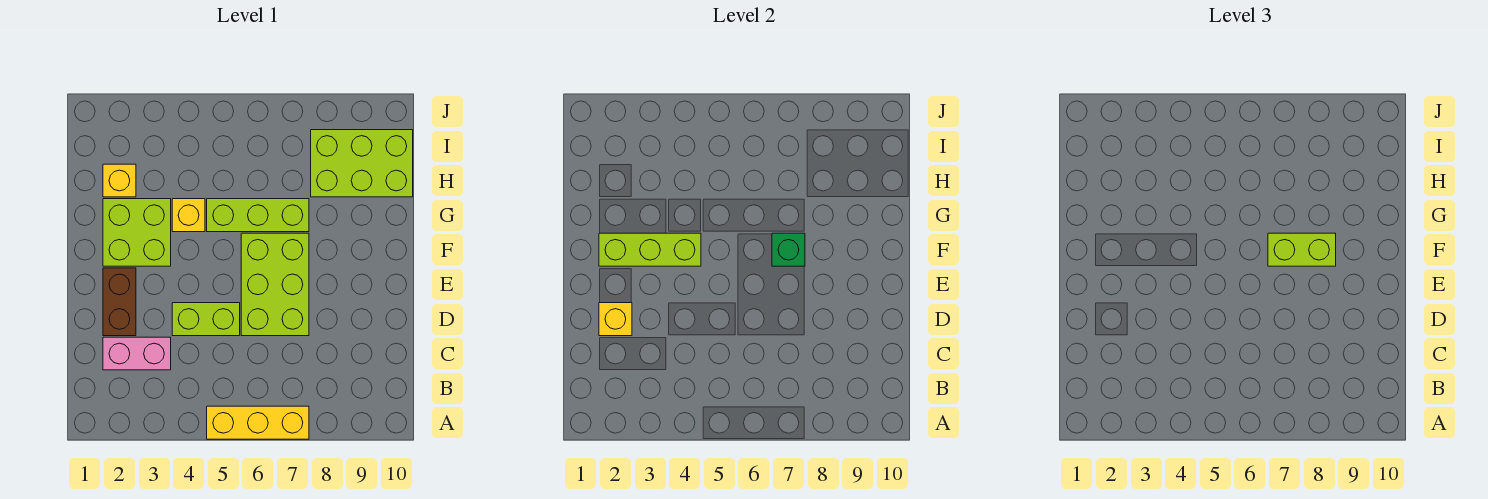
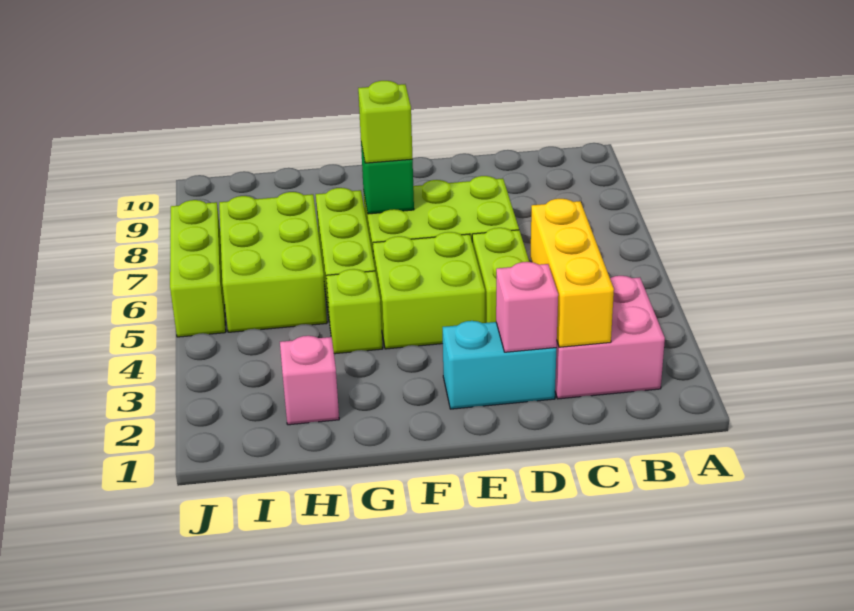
yellow brick A5:A7 level 1 -> yellow brick C2:C4 level 2
pink brick C2:C3 level 1 -> pink brick B2:C3 level 1
brown brick D2:E2 level 1 -> cyan brick D2:E2 level 1
yellow brick D2 level 2 -> pink brick D2 level 2
lime brick F2:G3 level 1 -> lime brick E4:F5 level 1
lime brick F2:F4 level 2 -> lime brick J5:J7 level 1
lime brick F7:F8 level 3 -> lime brick F7 level 3
yellow brick G4 level 1 -> lime brick G4 level 1
yellow brick H2 level 1 -> pink brick H2 level 1
lime brick H8:I10 level 1 -> lime brick H5:I7 level 1

